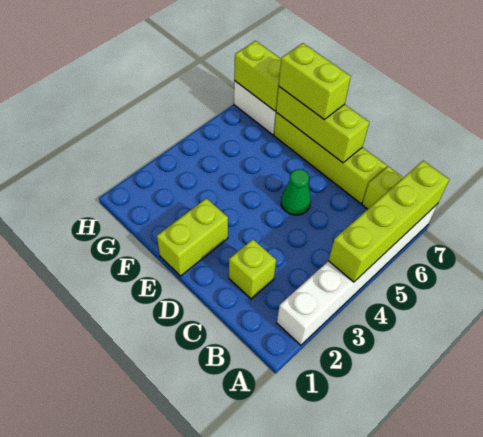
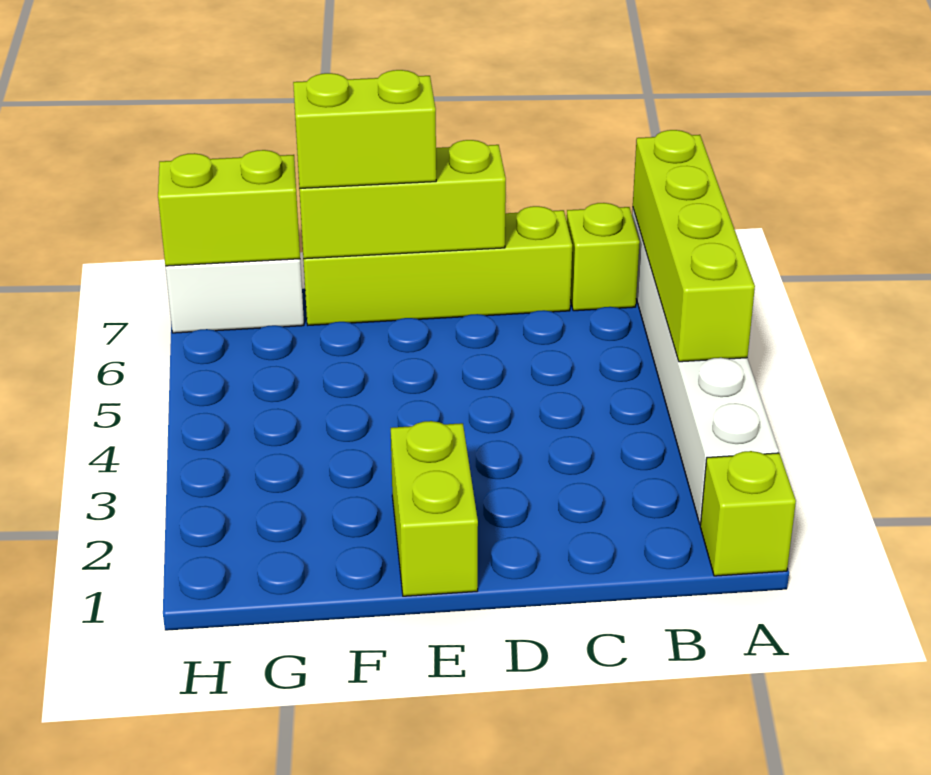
lime brick C2 level 1 -> lime brick A1 level 1
green cone D5 level 1 -> none

